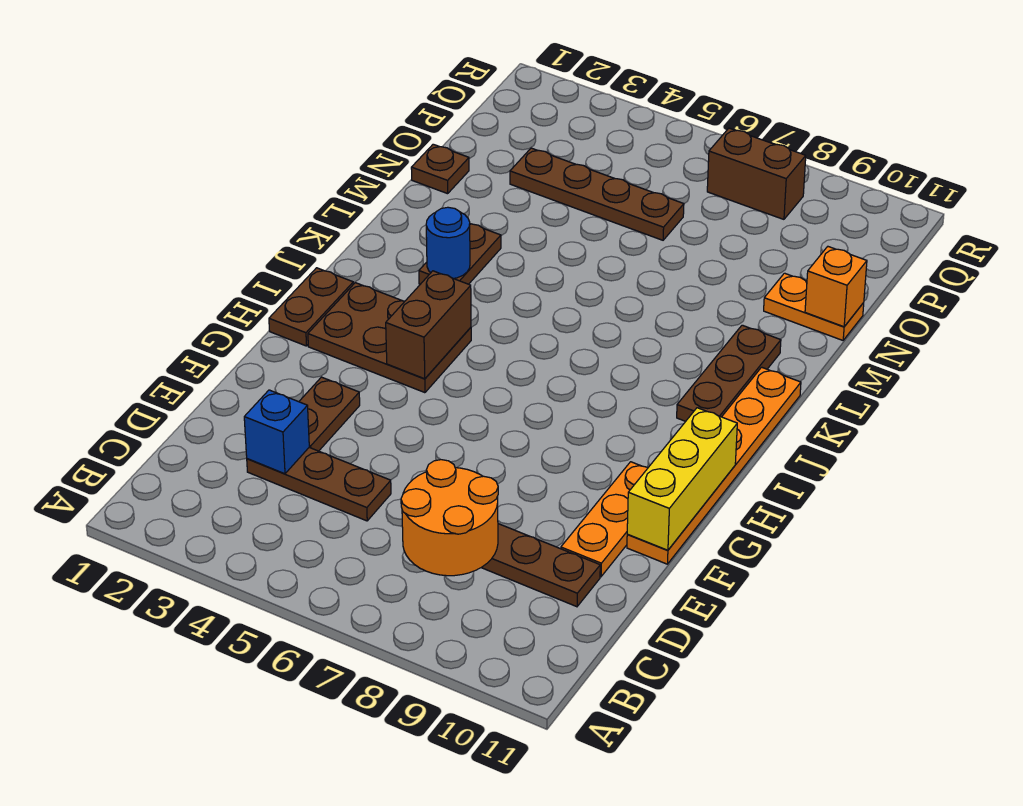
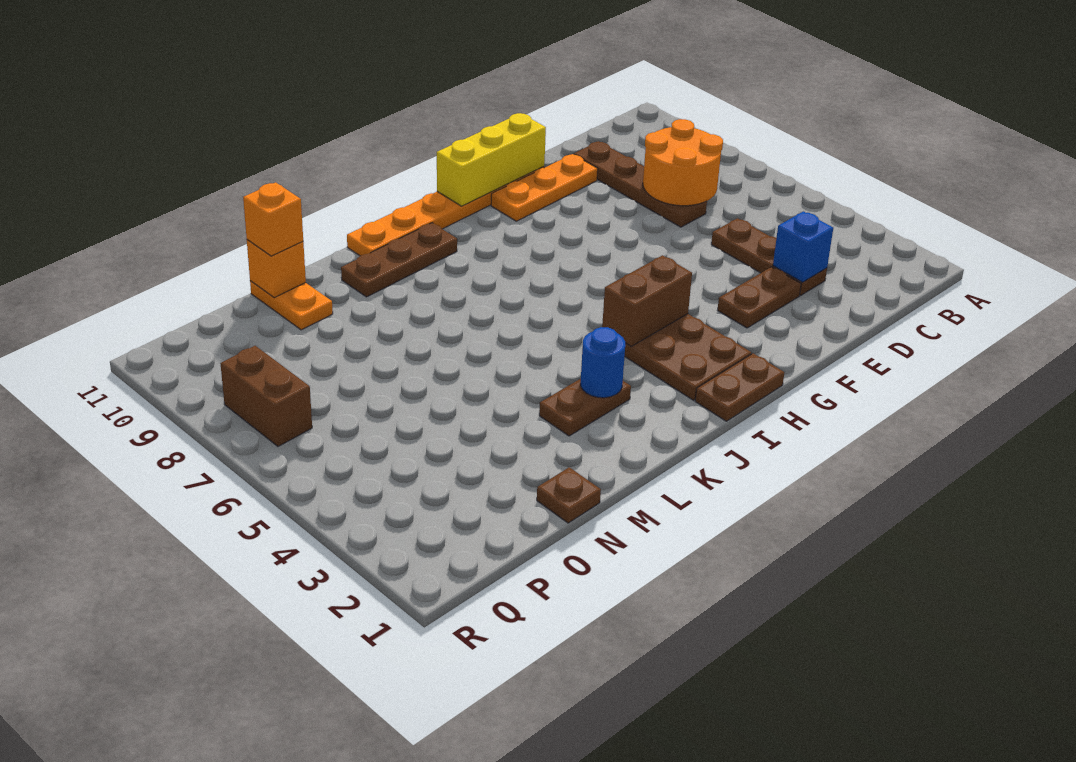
none -> orange brick N11 level 3
brown plate O3:O6 level 1 -> none

